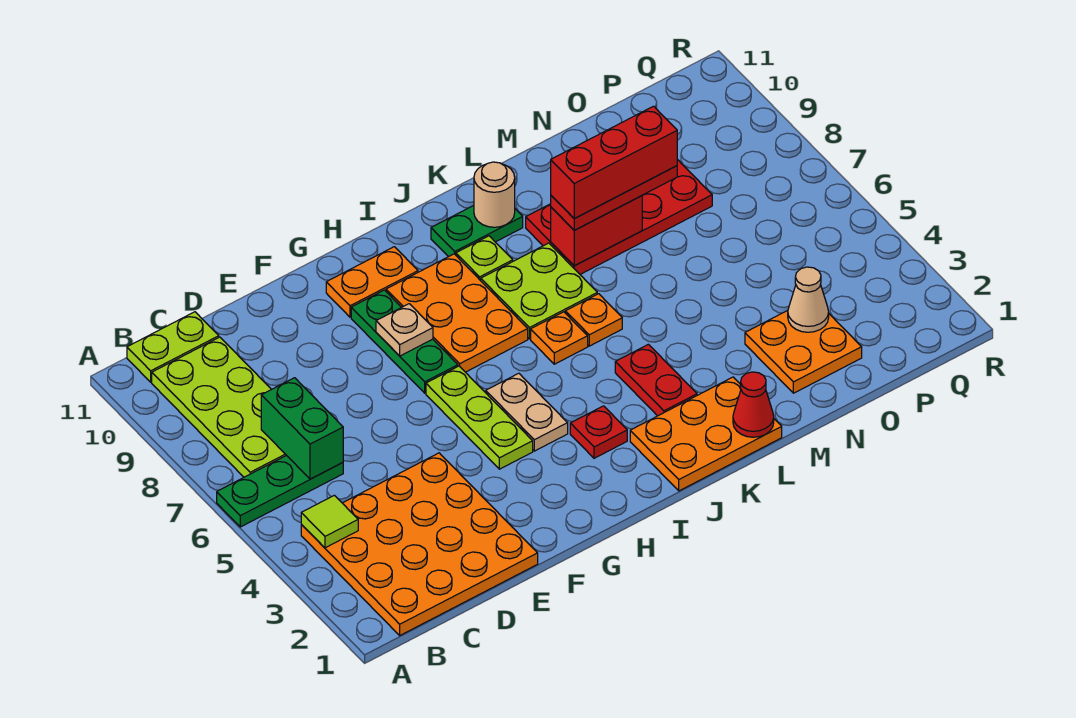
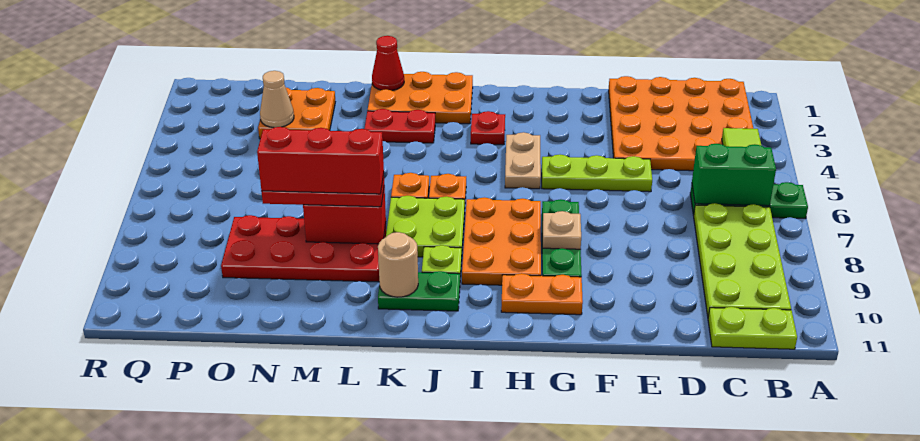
green brick C6:C7 level 2 -> green brick B6:C6 level 2
lime plate G4:G6 level 1 -> lime plate E5:G5 level 1
red plate K3:K4 level 1 -> red plate K3:L3 level 1

